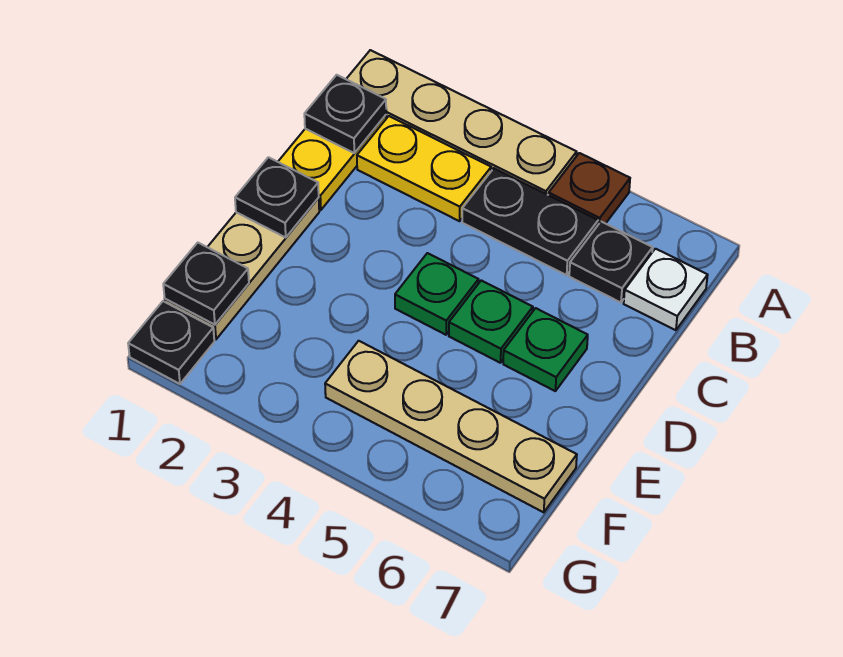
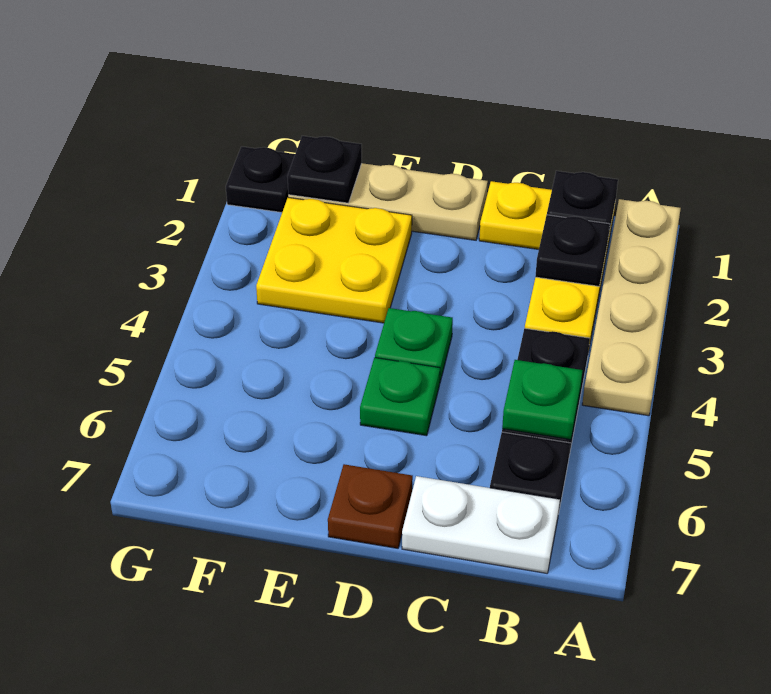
brown plate A5 level 1 -> brown plate D7 level 1
white plate B7 level 1 -> white plate B7:C7 level 1
black plate D1 level 2 -> black plate B2 level 2
green plate D6 level 1 -> green plate B5 level 2
none -> yellow plate E2:F3 level 1
tan plate F4:F7 level 1 -> none

